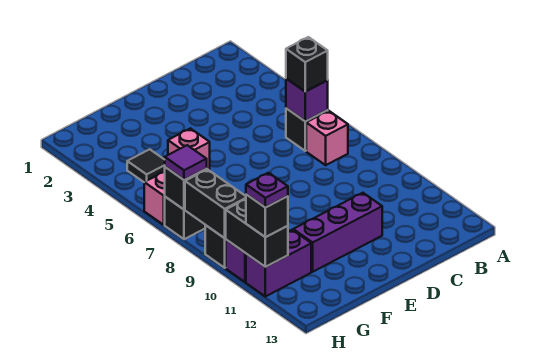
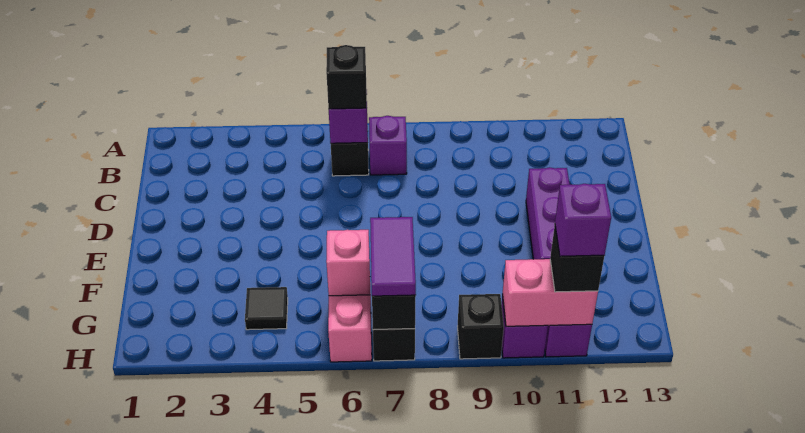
pink brick B7 level 1 -> purple brick B7 level 1
purple tile H7 level 3 -> purple tile G7:H7 level 3
black brick H8:H9 level 2 -> none
black brick H10:H11 level 2 -> pink brick H10:H11 level 2
purple plate H11 level 4 -> purple brick H11 level 4

